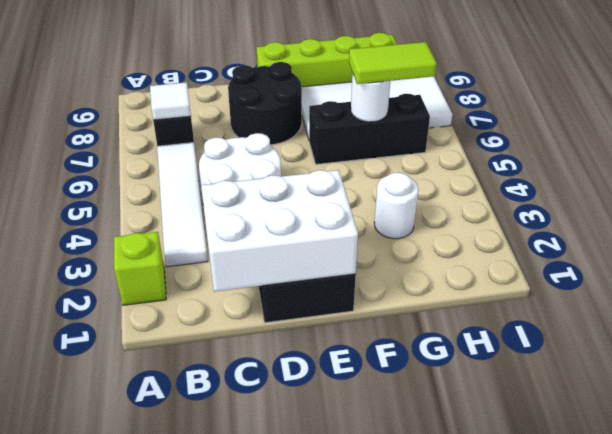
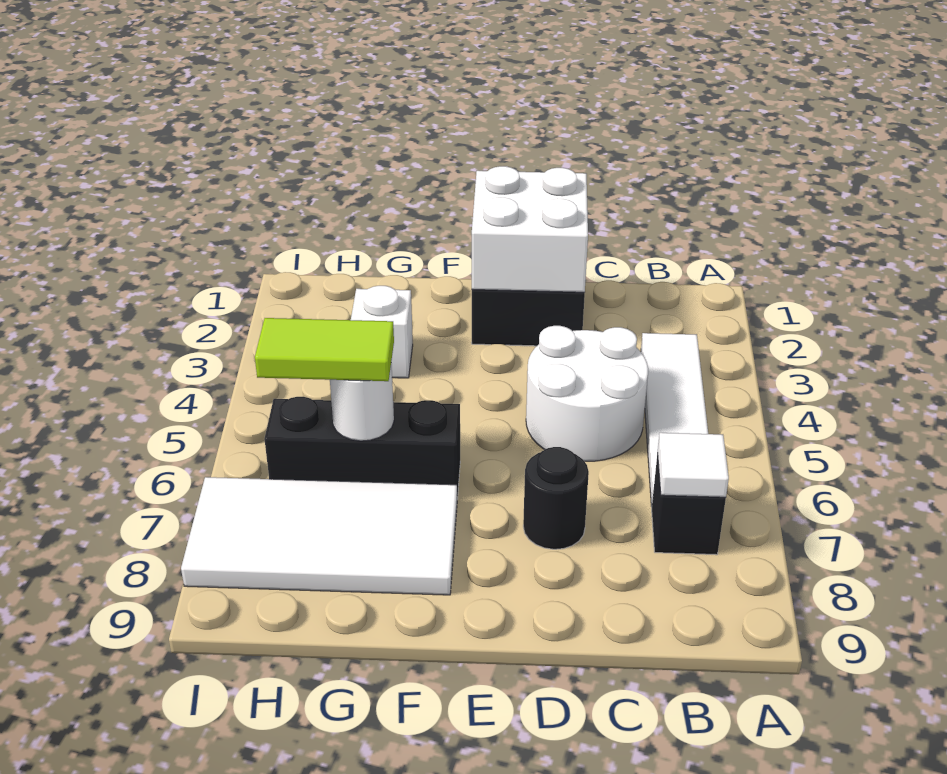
lime brick A2 level 1 -> none
white brick C1:E2 level 2 -> white brick D1:E2 level 2
black round brick D7:E8 level 1 -> black round brick D7 level 1
lime brick E9:H9 level 1 -> none
white round brick G3 level 1 -> white brick G3 level 1

